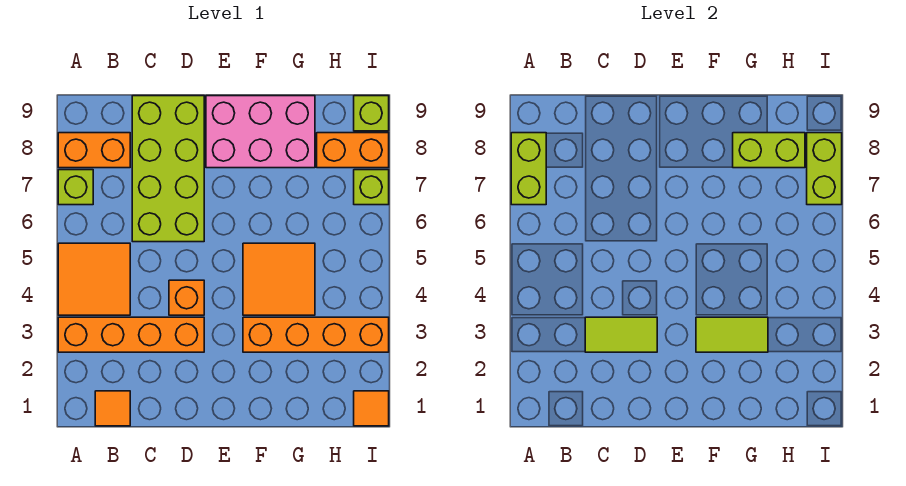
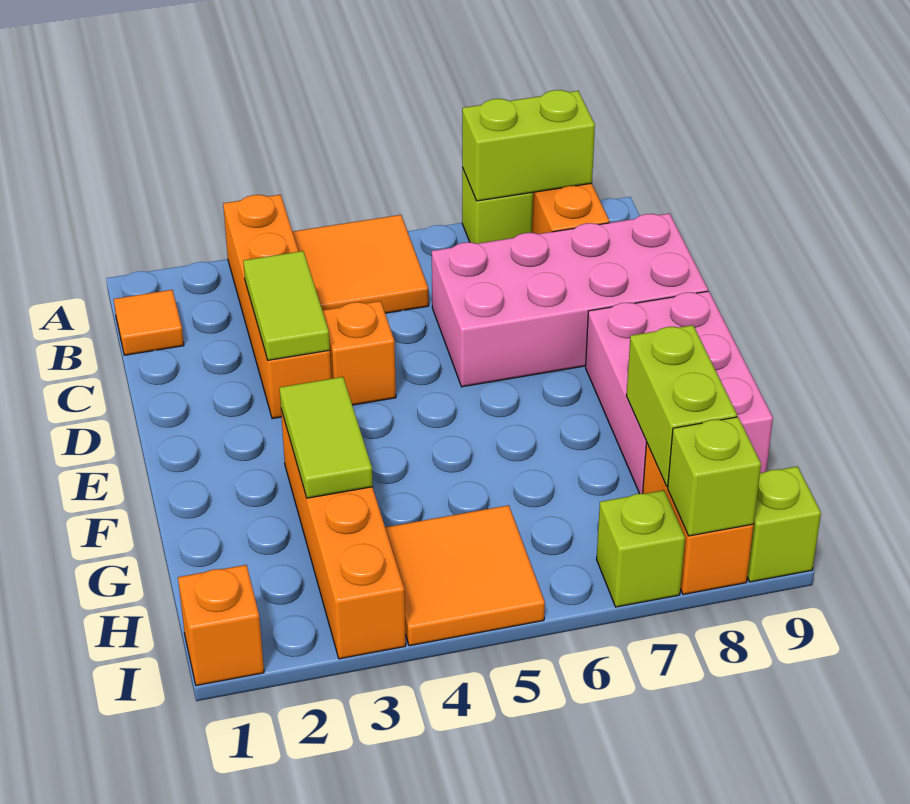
lime brick C6:D9 level 1 -> pink brick C6:D9 level 1
orange tile F4:G5 level 1 -> orange tile H4:I5 level 1
orange tile I1 level 1 -> orange brick I1 level 1
lime brick I7:I8 level 2 -> lime brick I8 level 2

